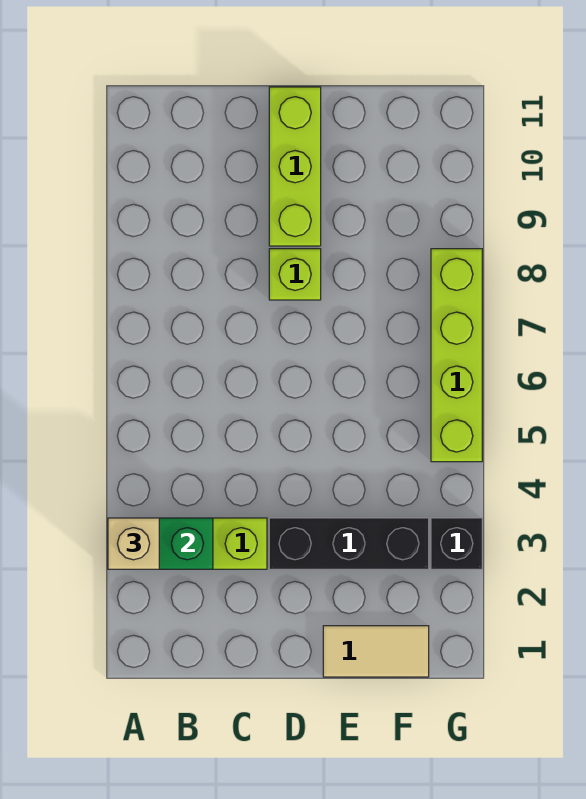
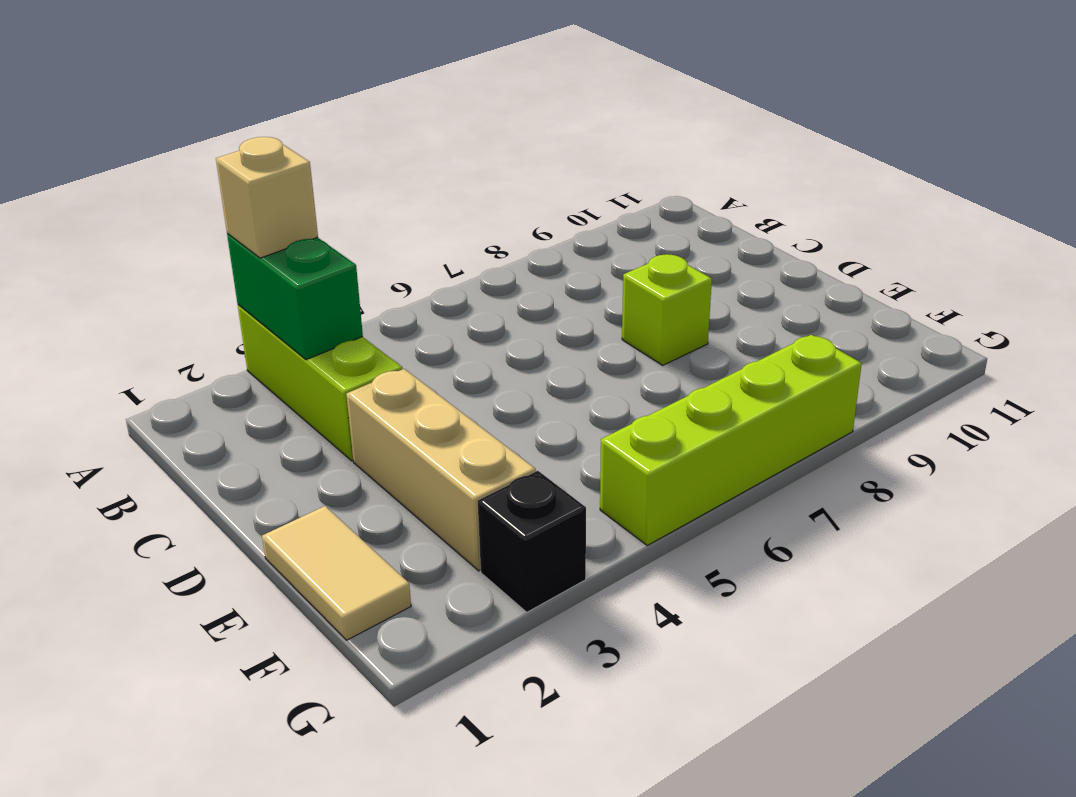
black brick D3:F3 level 1 -> tan brick D3:F3 level 1
lime brick D9:D11 level 1 -> none

